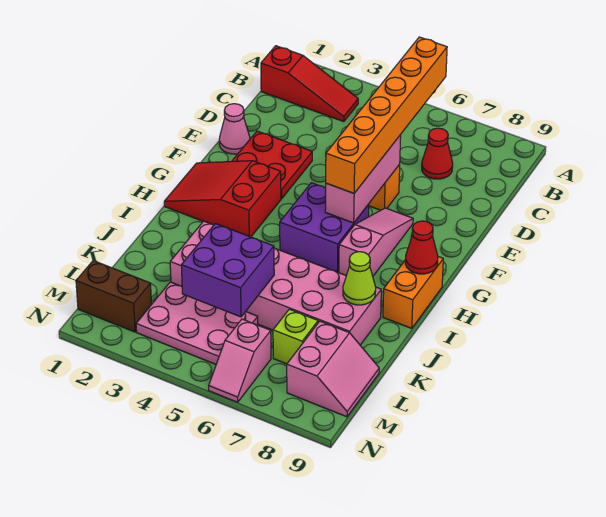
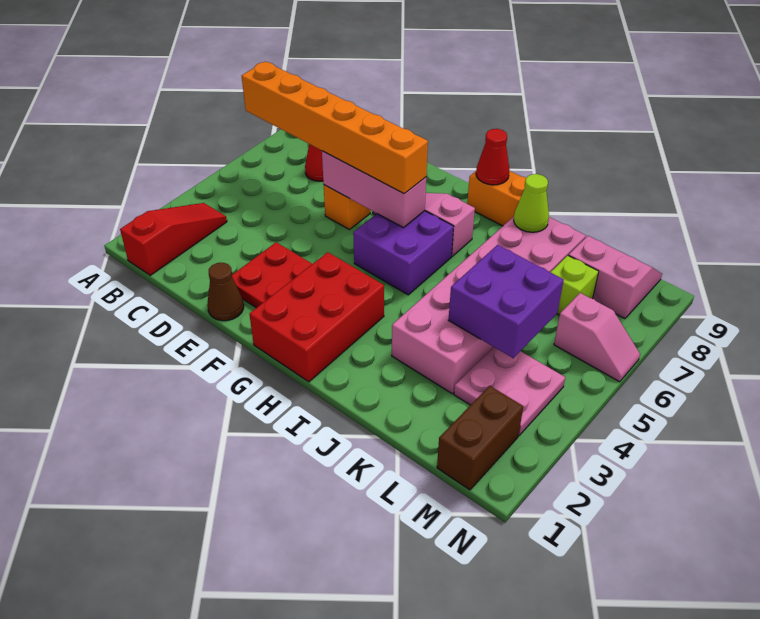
pink cone E1 level 1 -> brown cone E1 level 1
red slope G1:H3 level 1 top 3 -> red brick G1:H3 level 1
pink plate L3:M5 level 1 -> pink plate L3:M4 level 1

